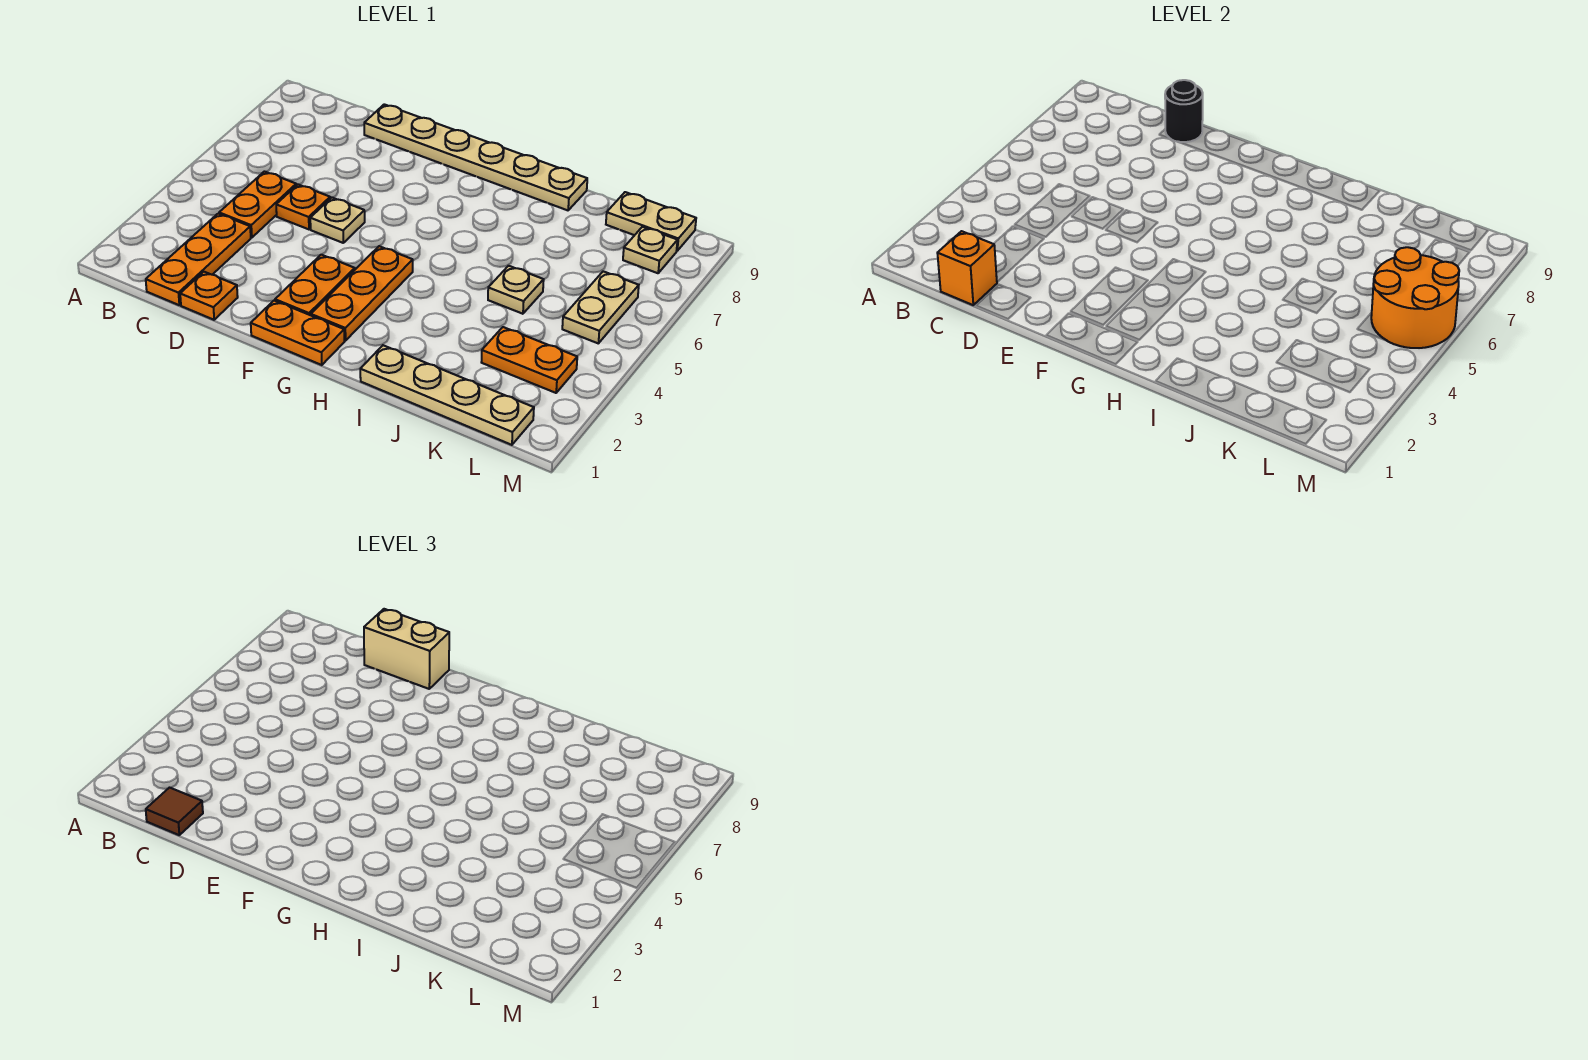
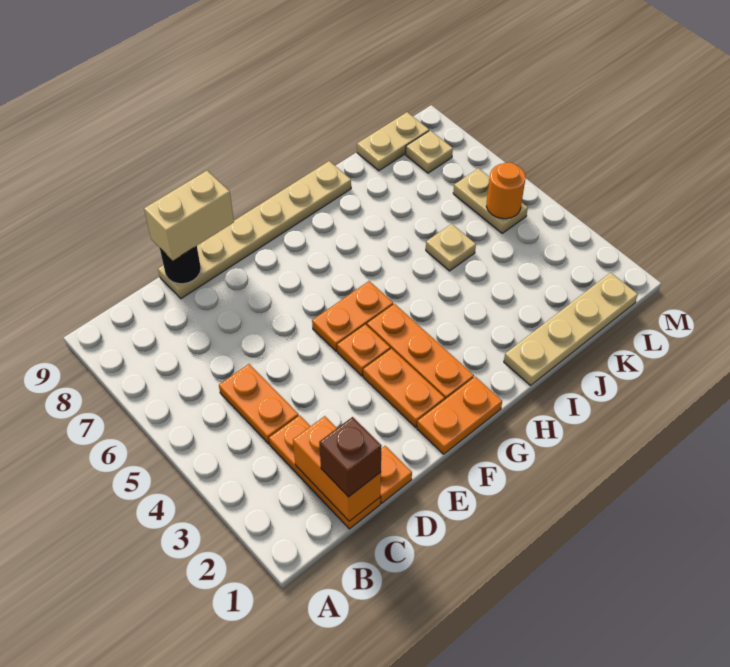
orange brick C1 level 2 -> orange brick C1:C2 level 2
brown tile C1 level 3 -> brown brick C1 level 3
orange plate D5 level 1 -> orange plate F4 level 1
tan plate E5 level 1 -> none
orange plate K3:L3 level 1 -> orange plate F5:G5 level 1
orange round brick L5:M6 level 2 -> orange round brick L5 level 2

